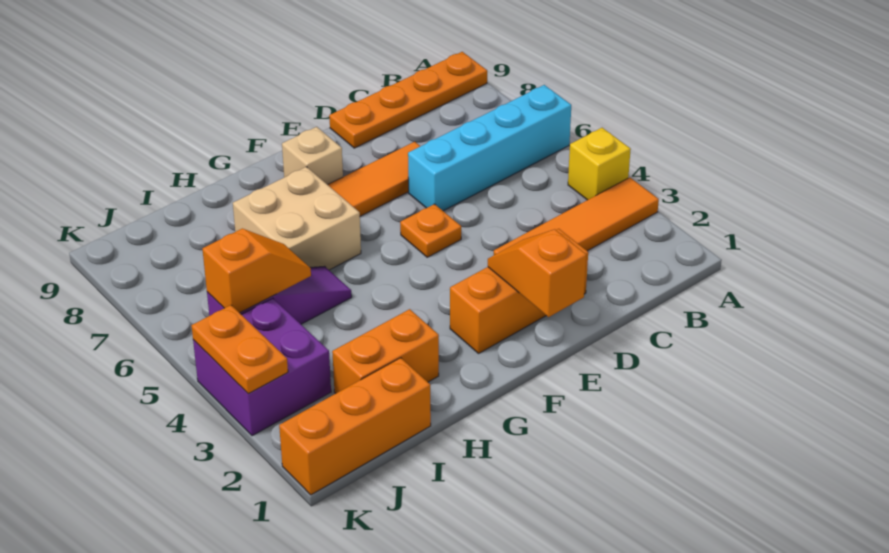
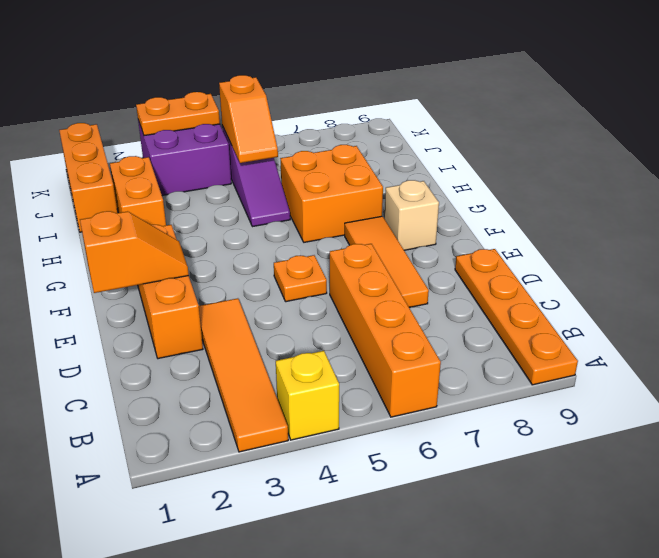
cyan brick A6:D6 level 1 -> orange brick A6:D6 level 1
tan brick G6:H7 level 1 -> orange brick G6:H7 level 1

